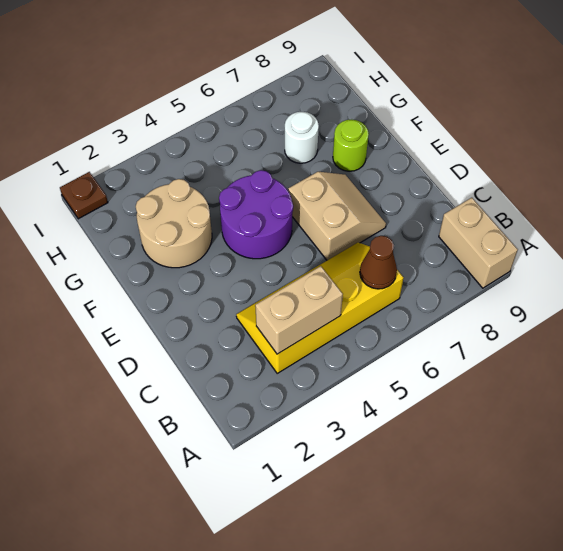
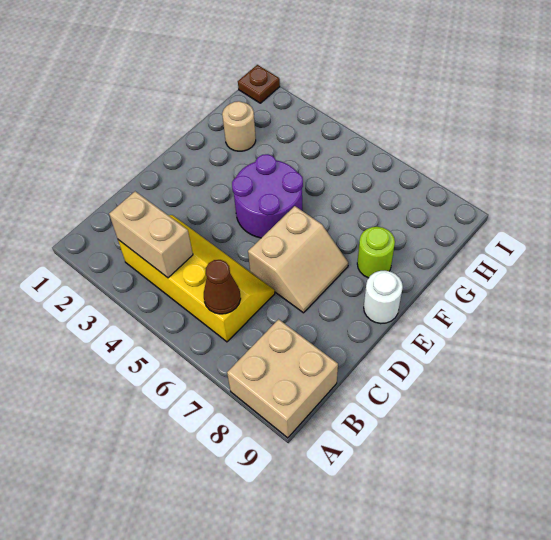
tan brick A9:B9 level 1 -> tan brick A8:B9 level 1
tan round brick F2:G3 level 1 -> tan round brick G2 level 1
white round brick G7 level 1 -> white round brick E9 level 1

